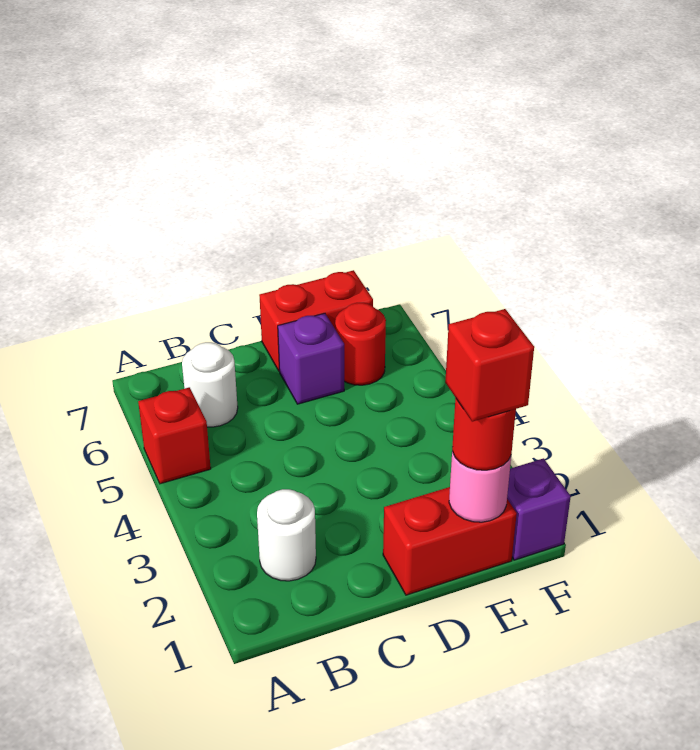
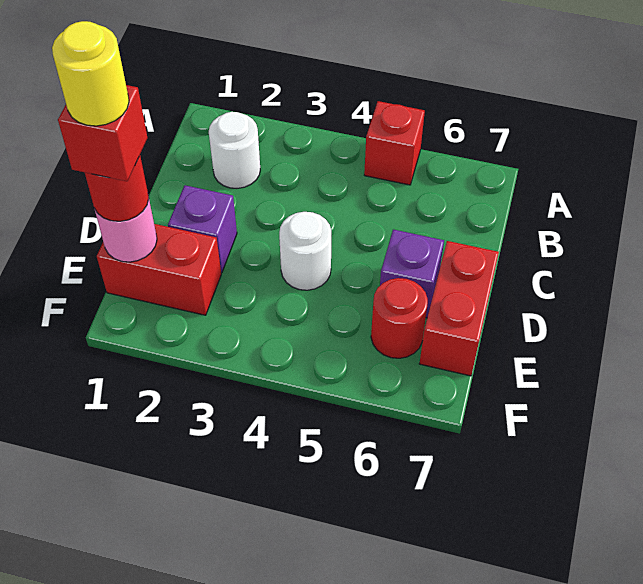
white round brick B6 level 1 -> white round brick D4 level 1
red brick D1:E1 level 1 -> red brick E1:E2 level 1
none -> yellow round brick E1 level 5
purple brick F1 level 1 -> purple brick D2 level 1

